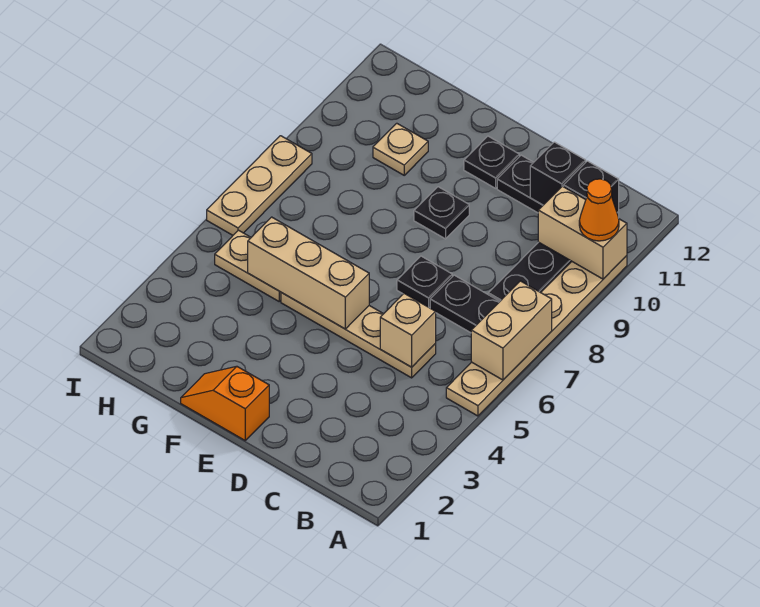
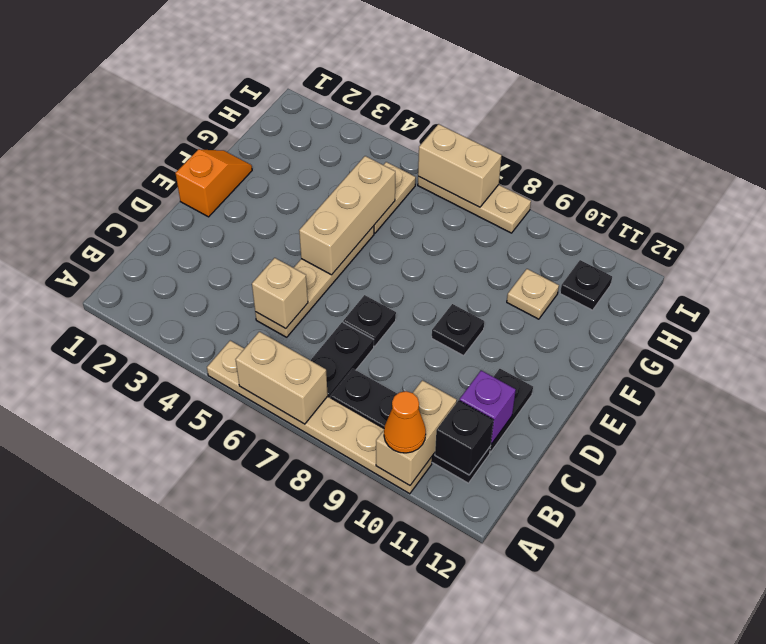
black brick C11 level 2 -> purple brick C11 level 2
black plate E11 level 1 -> black plate H11 level 1
none -> tan brick I6:I7 level 2

